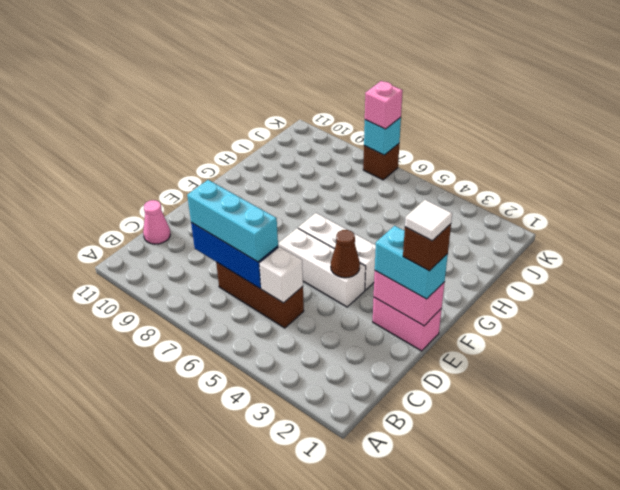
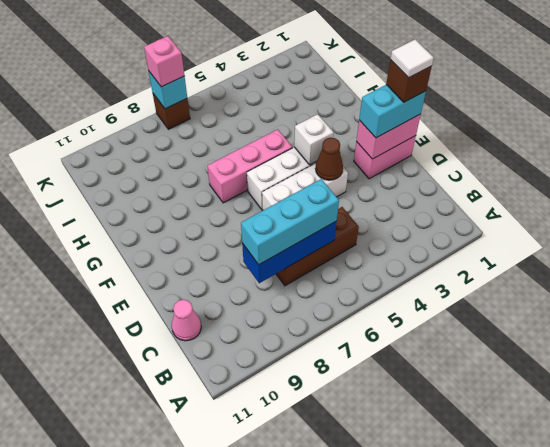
white brick C5 level 2 -> white brick F4 level 2
none -> pink brick G5:G7 level 1

